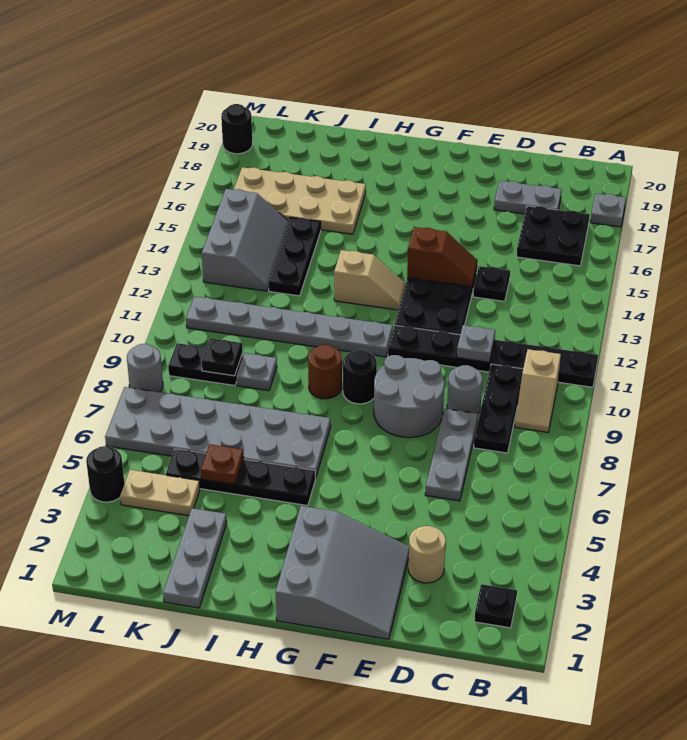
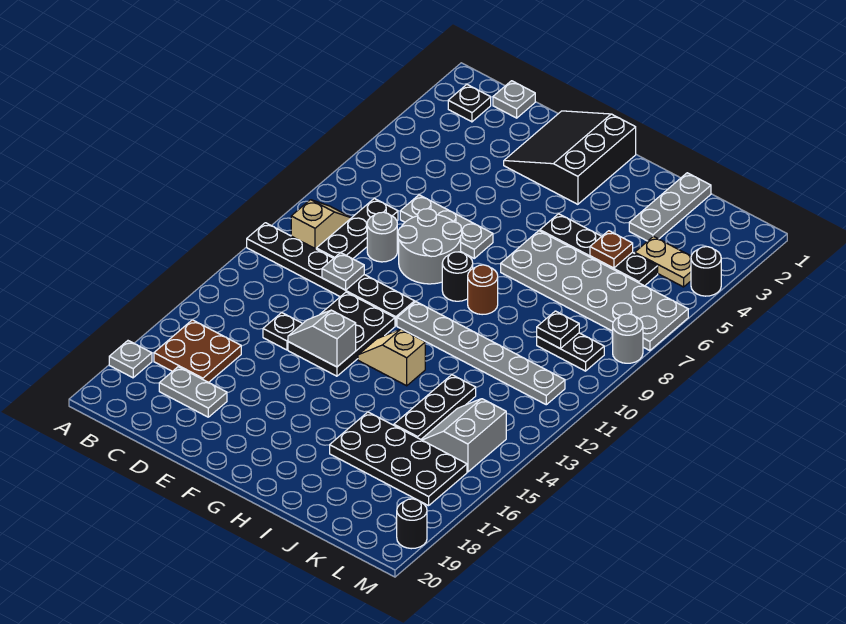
black plate B16:C17 level 1 -> brown plate B16:C17 level 1
tan round brick D3 level 1 -> none
grey plate D6:D8 level 1 -> grey plate D7:F7 level 1
grey slope E1:G3 level 1 top G -> black slope E1:G3 level 1 top G
brown slope E14:F14 level 2 top F -> grey slope E14:F14 level 2 top F
tan plate I16:L17 level 1 -> black plate I16:L17 level 1
grey plate J9 level 1 -> grey plate C1 level 1
grey slope K13:L15 level 1 top L -> grey slope K14:L15 level 1 top L

